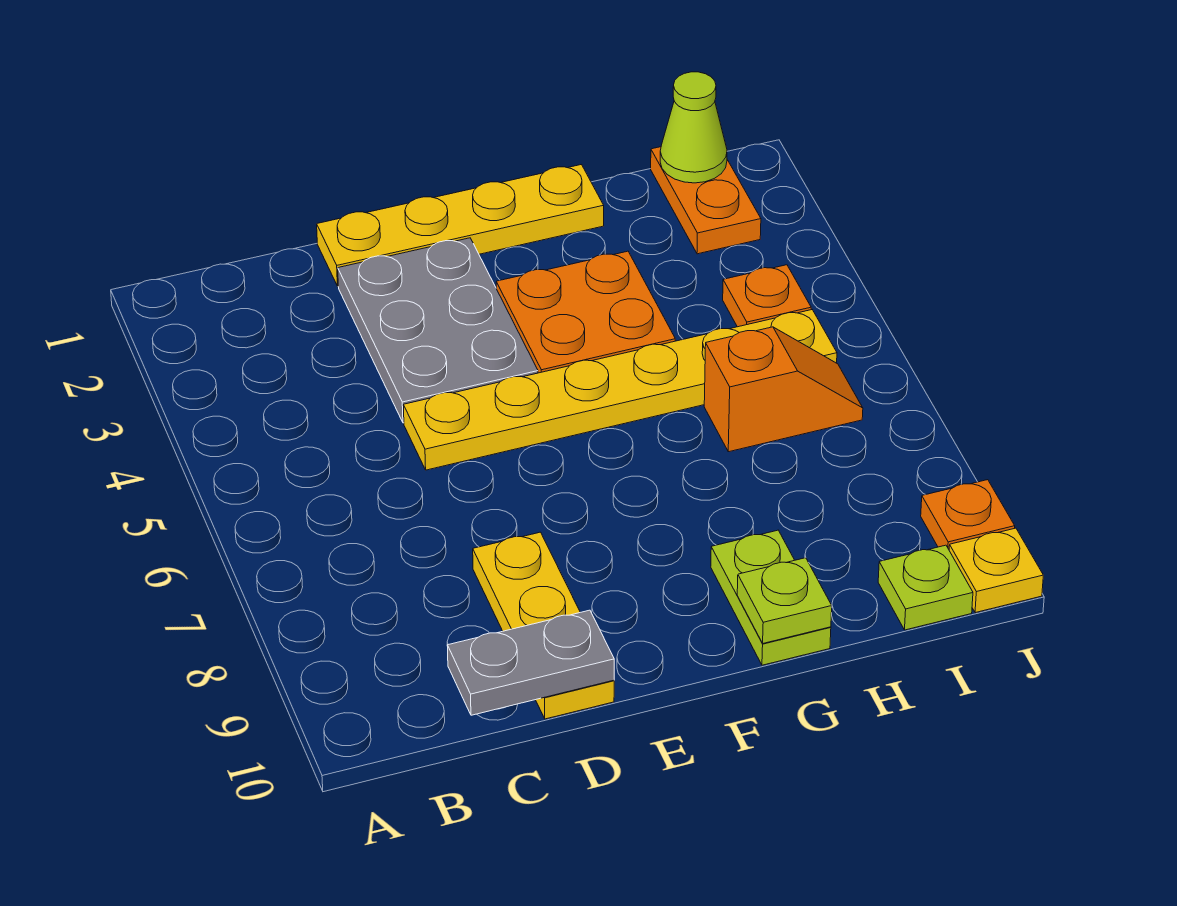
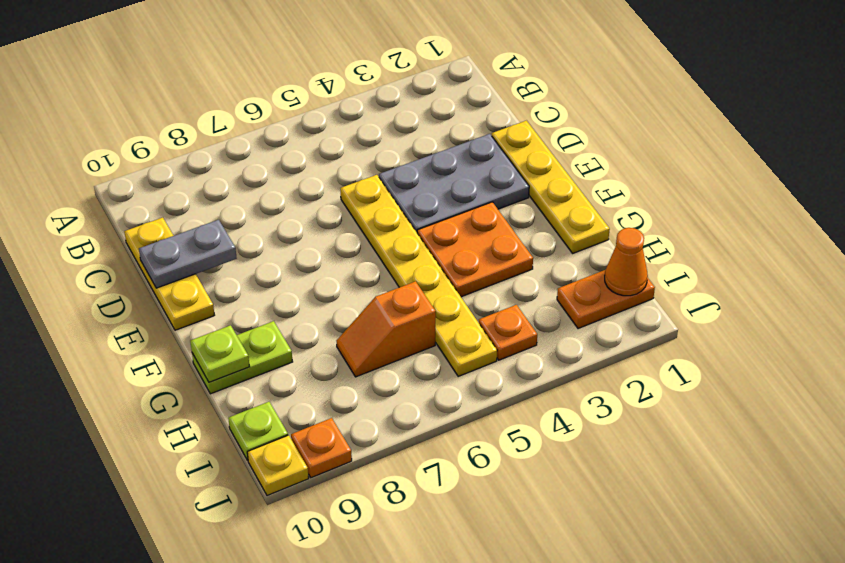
grey plate C10:D10 level 2 -> grey plate D9:D10 level 2
yellow plate D8:D10 level 1 -> yellow plate C10:E10 level 1
orange slope H6:I6 level 1 top H -> orange slope H6:H7 level 1 top 6
lime cone I1 level 2 -> orange cone I1 level 2

